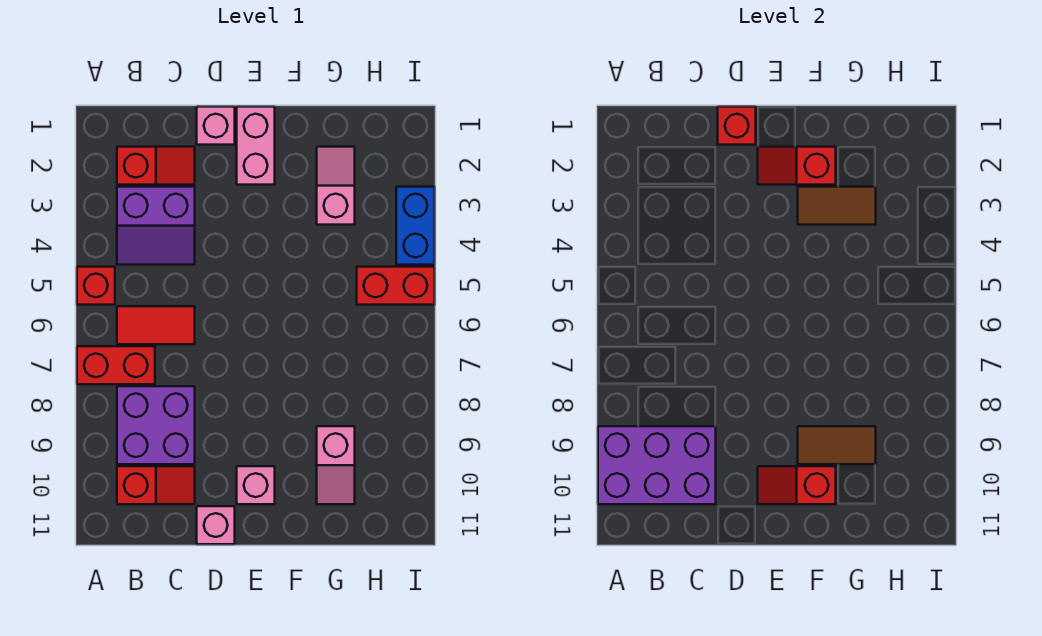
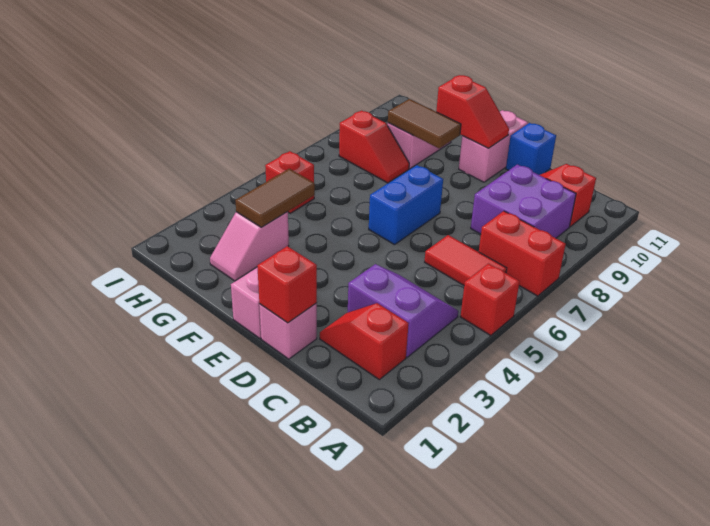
purple brick A9:C10 level 2 -> none
pink brick D11 level 1 -> blue brick D11 level 1
red slope E2:F2 level 2 top F -> red slope G8:H8 level 1 top H
pink brick E10 level 1 -> pink brick E10:E11 level 1
brown tile F3:G3 level 2 -> brown tile G3:G4 level 2
red brick H5:I5 level 1 -> red brick H5 level 1
blue brick I3:I4 level 1 -> blue brick E6:E7 level 1

